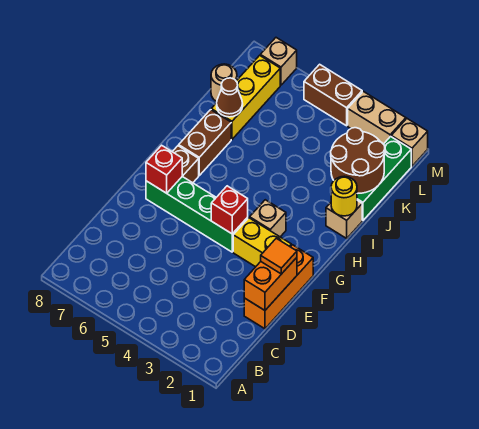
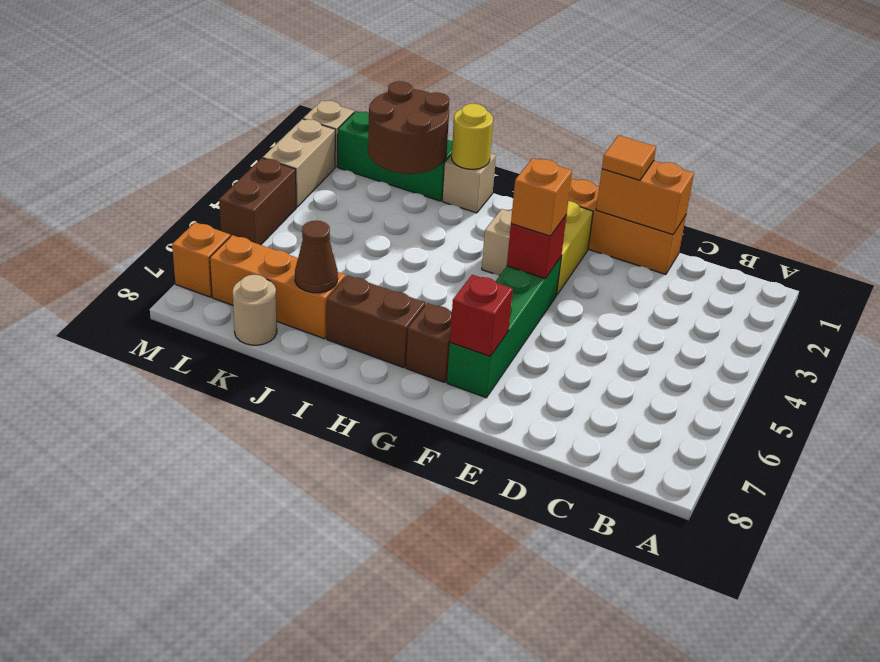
none -> orange brick F4 level 3
yellow brick J7:L7 level 1 -> orange brick J7:L7 level 1
tan brick M7 level 1 -> orange brick M7 level 1

